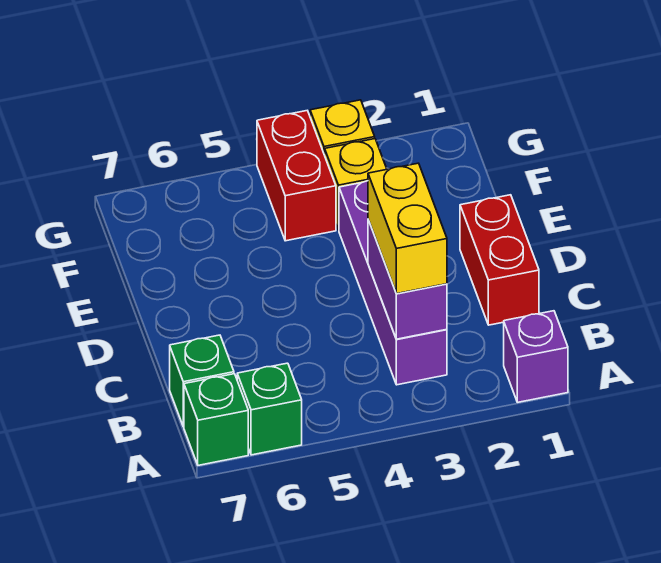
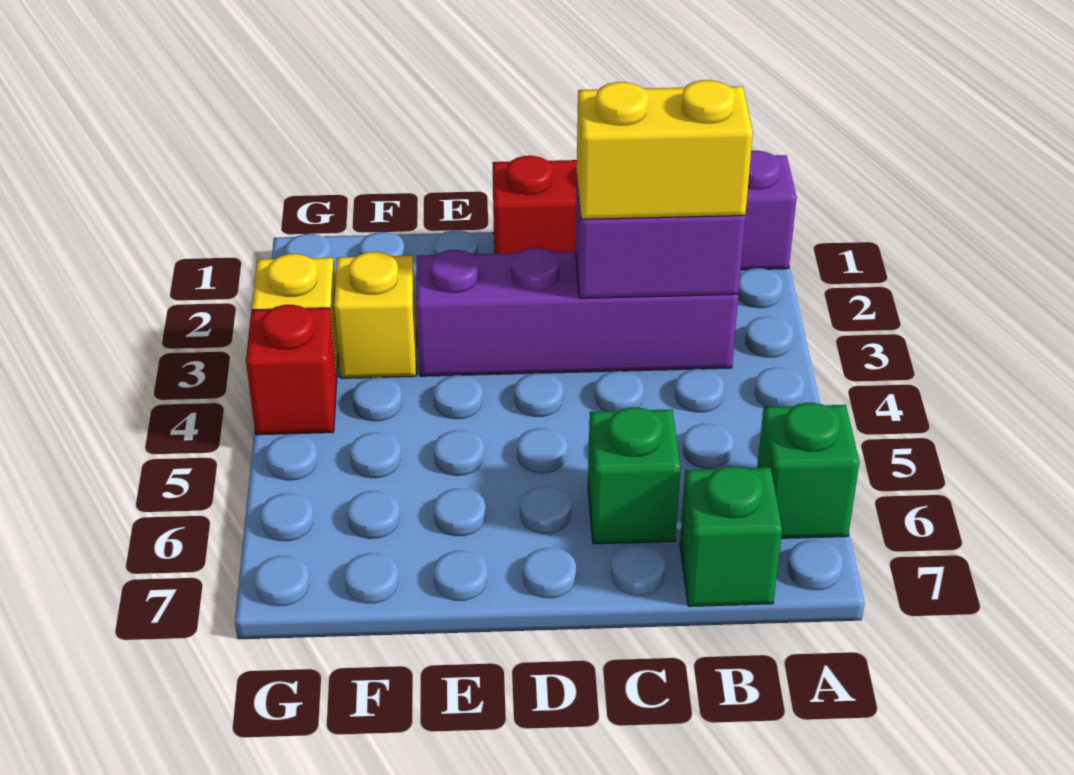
green brick A7 level 1 -> green brick C6 level 1
red brick F4:G4 level 1 -> red brick G4 level 1

